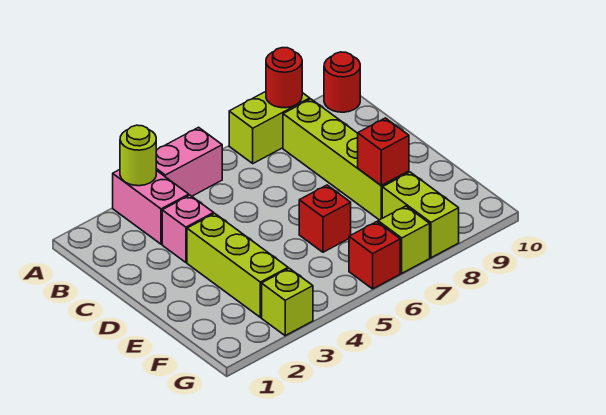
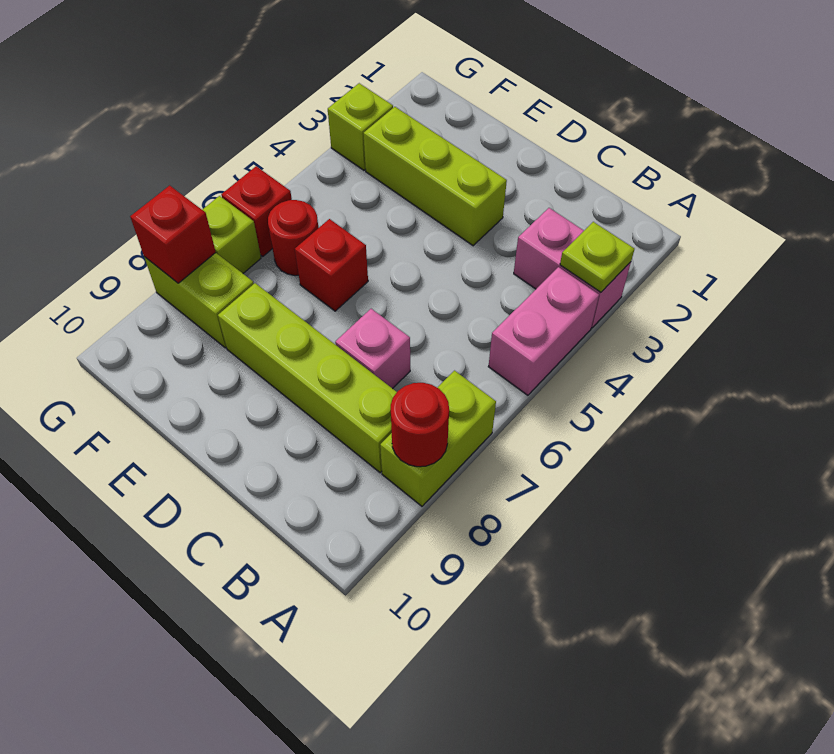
lime round brick A3 level 2 -> lime plate A3 level 2
red round brick A10 level 1 -> red round brick F6 level 1
pink brick C3 level 1 -> pink brick C7 level 1
red brick E8 level 2 -> red brick G8 level 2

